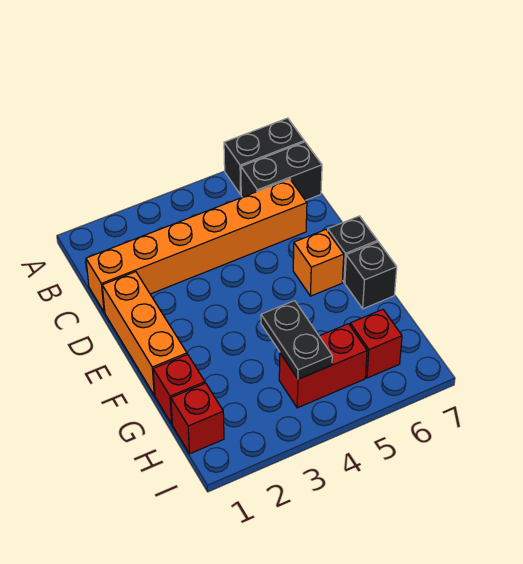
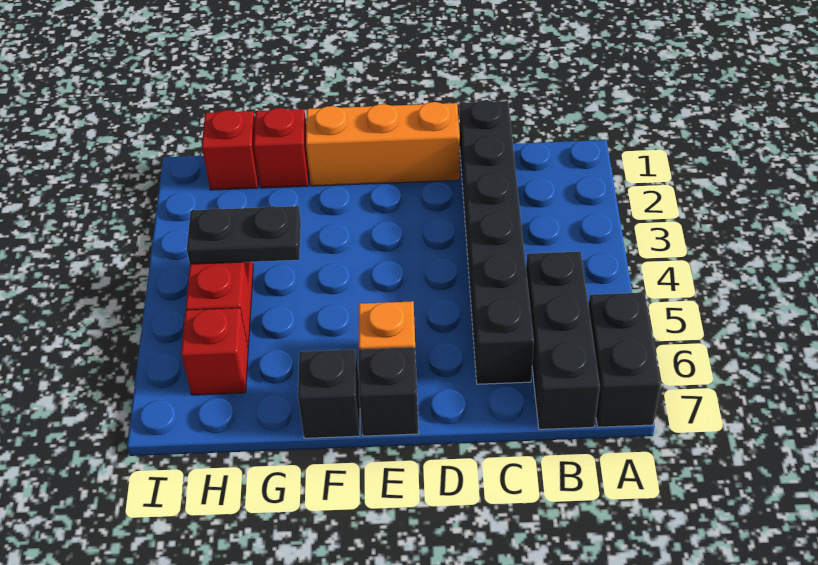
black brick B6:B7 level 1 -> black brick B5:B7 level 1
orange brick C1:C6 level 1 -> black brick C1:C6 level 1

